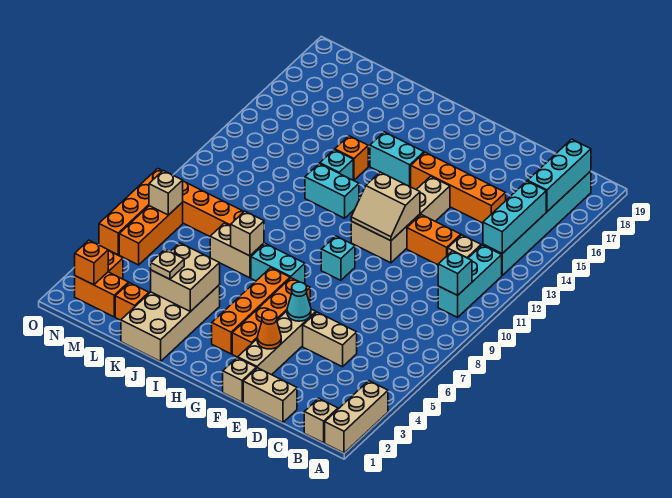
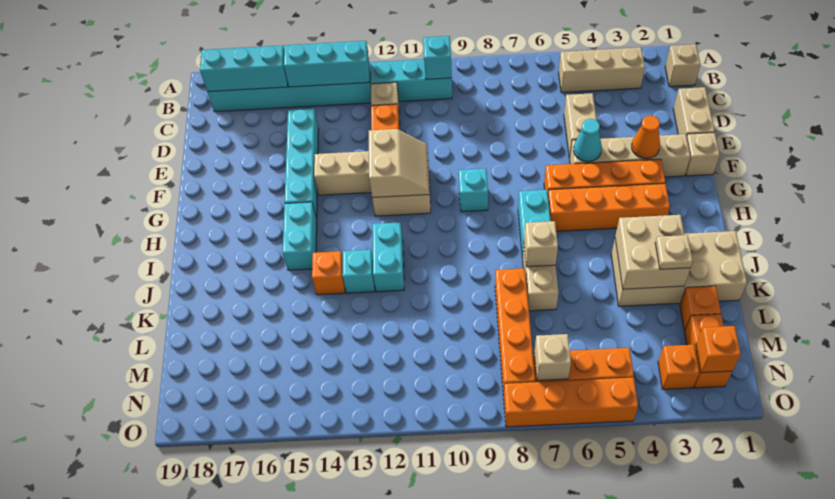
tan brick A1:A3 level 1 -> tan brick B3:B5 level 1
orange brick D15:G15 level 1 -> cyan brick D15:G15 level 1

